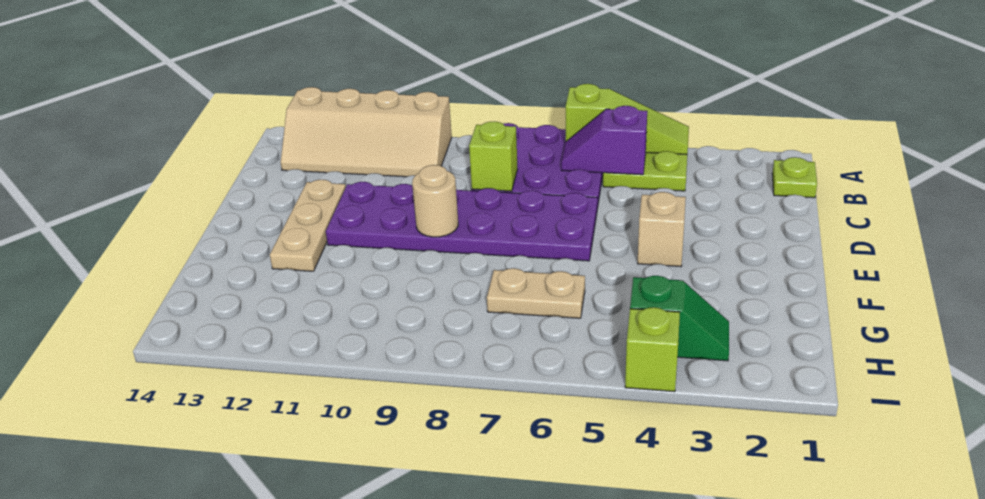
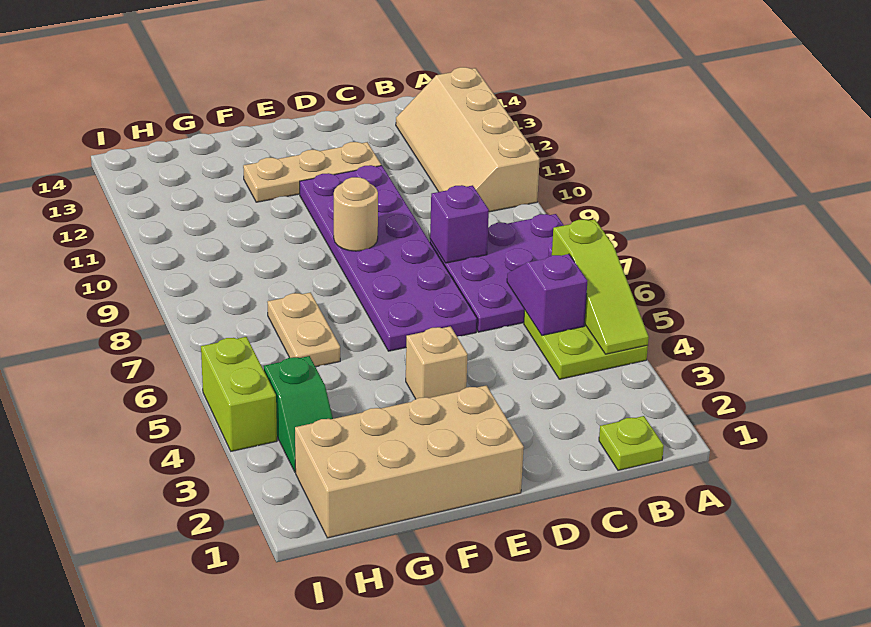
lime brick C8 level 2 -> purple brick C8 level 2
none -> tan brick E1:H2 level 1
lime brick I4 level 1 -> lime brick I4:I5 level 1

